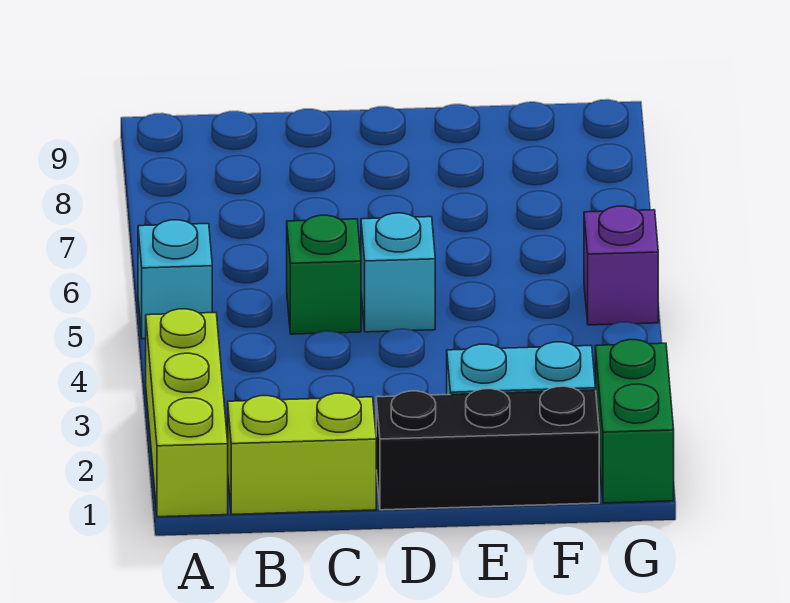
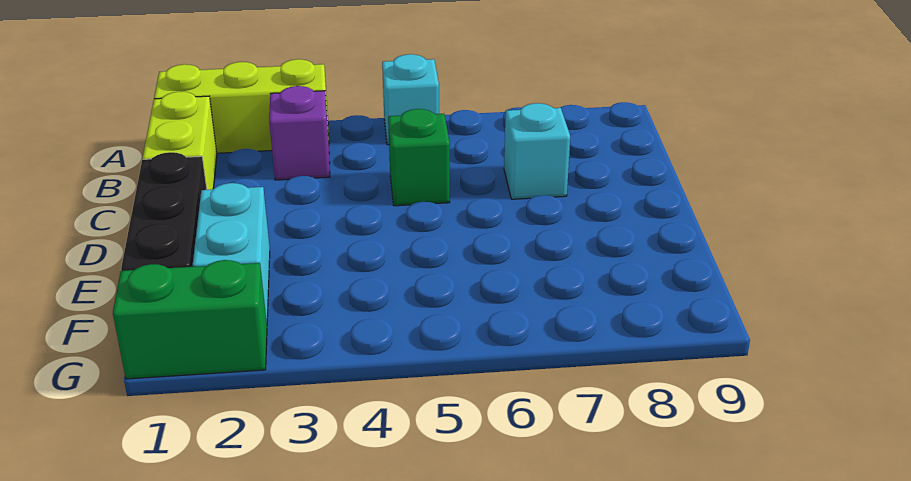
cyan brick D5 level 1 -> cyan brick C7 level 1
purple brick G5 level 1 -> purple brick B3 level 1

